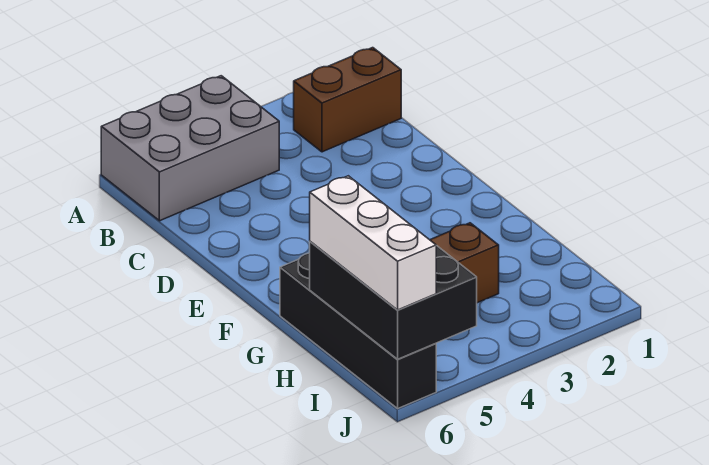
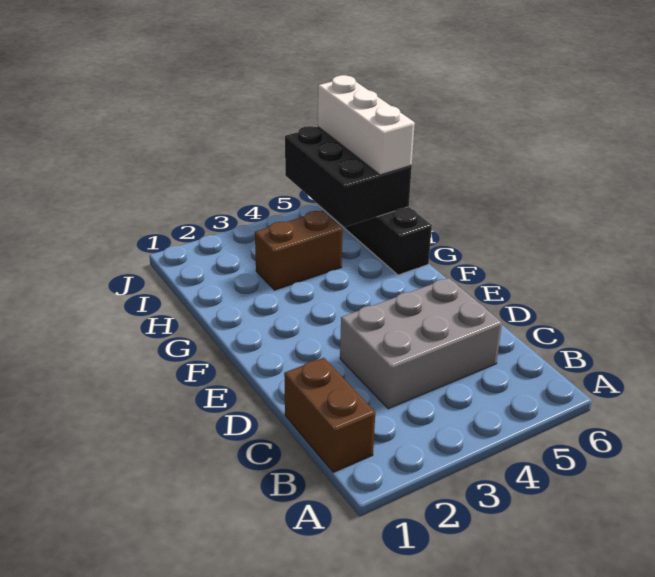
grey brick A4:B6 level 1 -> grey brick C3:D5 level 1
brown brick B1:B2 level 1 -> brown brick B1:C1 level 1

